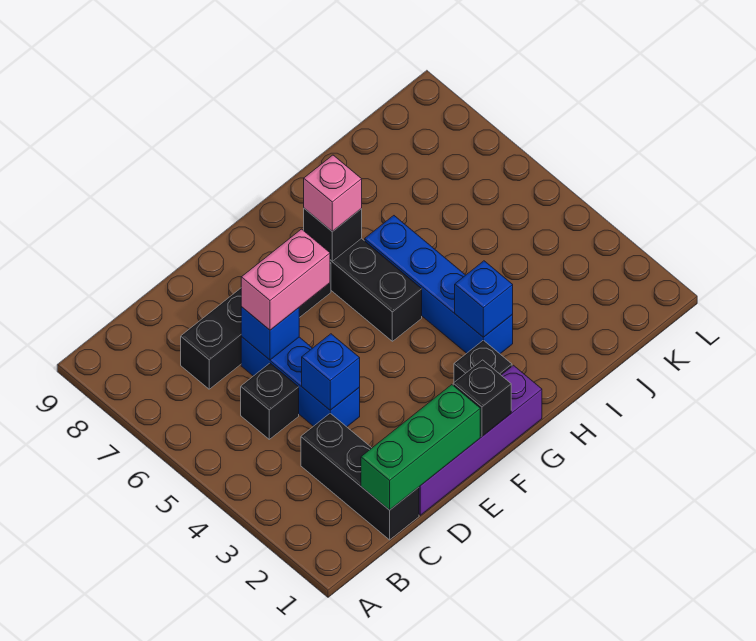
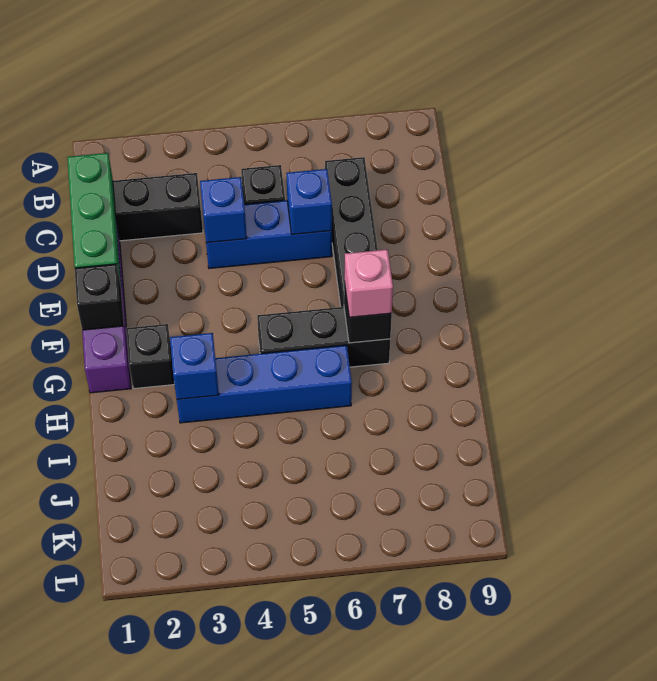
pink brick D6:E6 level 3 -> none

